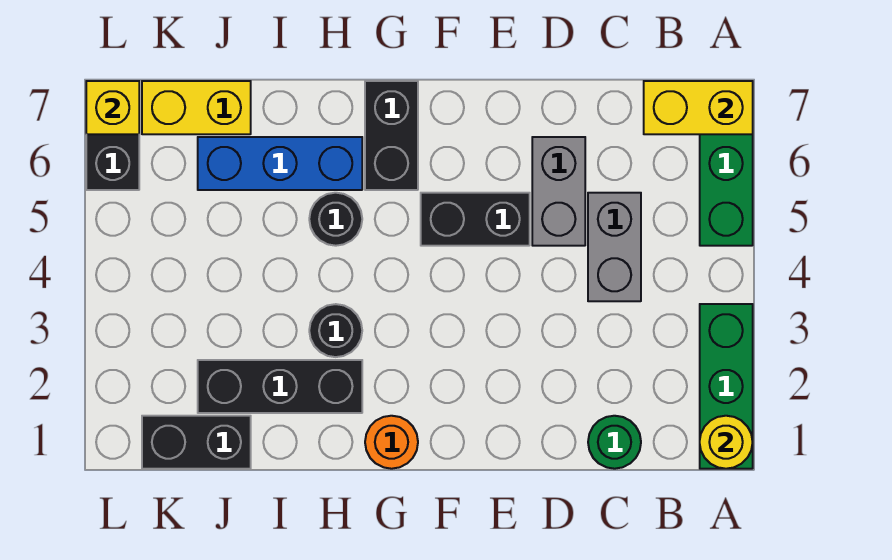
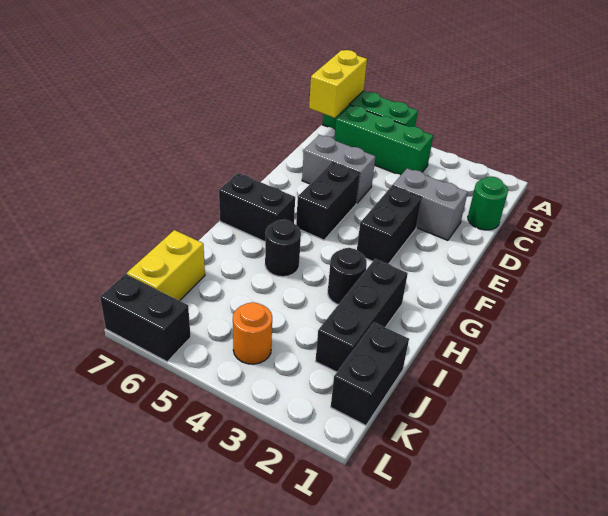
green brick A1:A3 level 1 -> green brick B4:B6 level 1
yellow round brick A1 level 2 -> none
grey brick C4:C5 level 1 -> grey brick D2:D3 level 1
none -> black brick E3:F3 level 1
orange round brick G1 level 1 -> orange round brick K4 level 1
blue brick H6:J6 level 1 -> none
yellow brick L7 level 2 -> none

